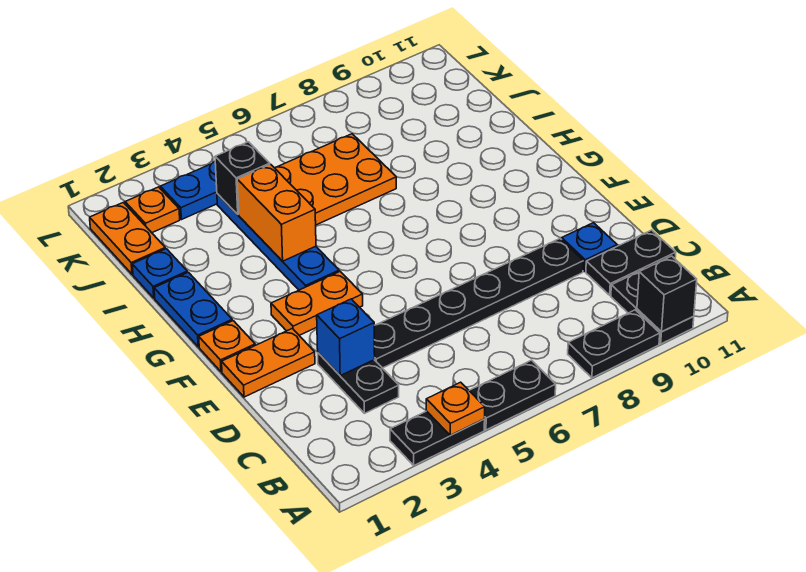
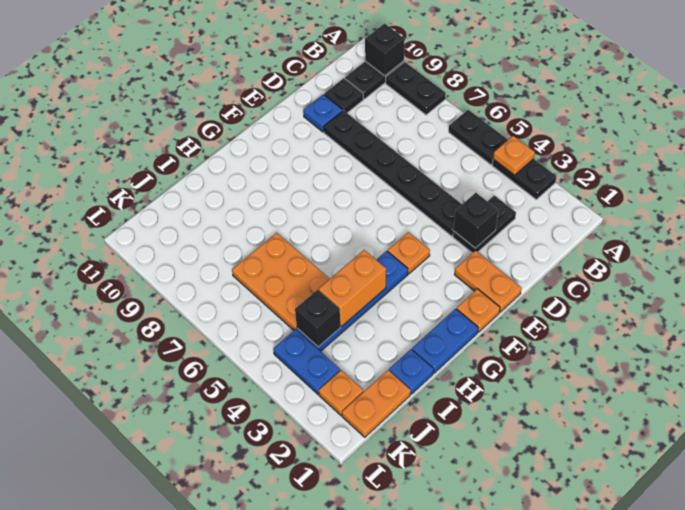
black plate C10:C11 level 1 -> black plate C10 level 1
blue brick D3 level 2 -> black brick D3 level 2
orange plate F3:F4 level 1 -> orange plate F4 level 1

